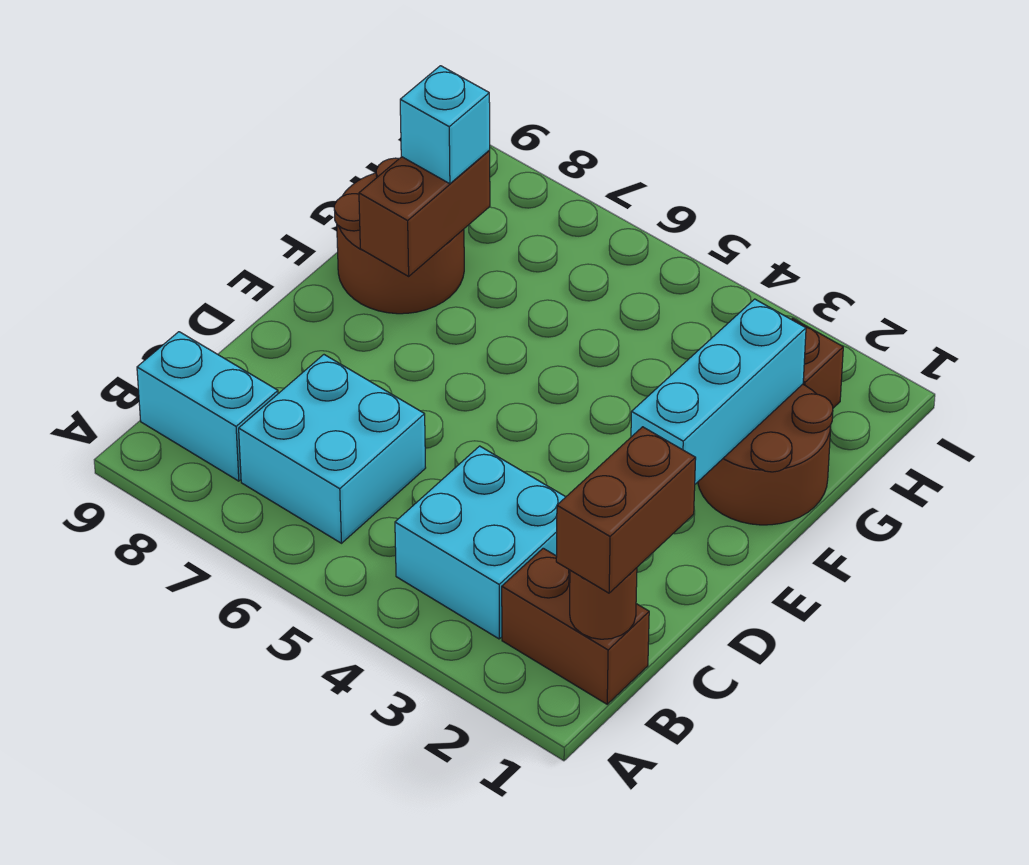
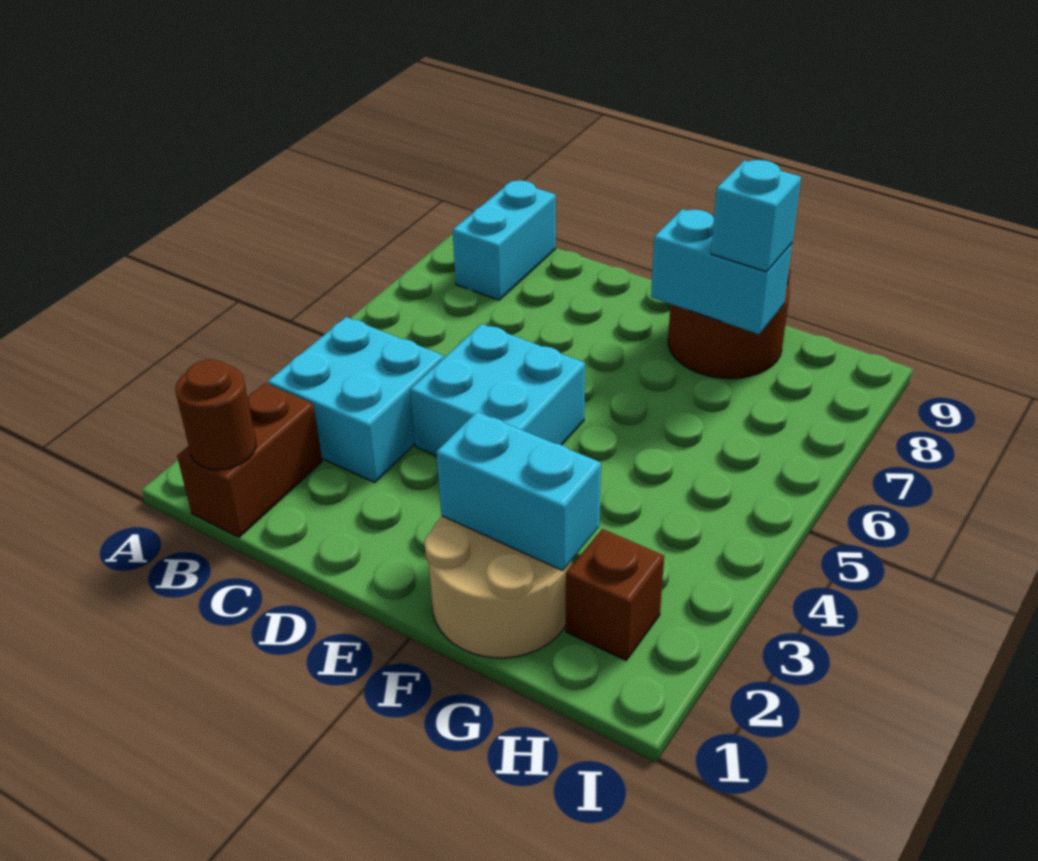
brown brick B1:C1 level 3 -> none
cyan brick B6:C7 level 1 -> cyan brick D4:E5 level 1
cyan brick E2:G2 level 2 -> cyan brick F2:G2 level 2
brown round brick F1:G2 level 1 -> tan round brick F1:G2 level 1
brown brick F8:G8 level 2 -> cyan brick F8:G8 level 2

